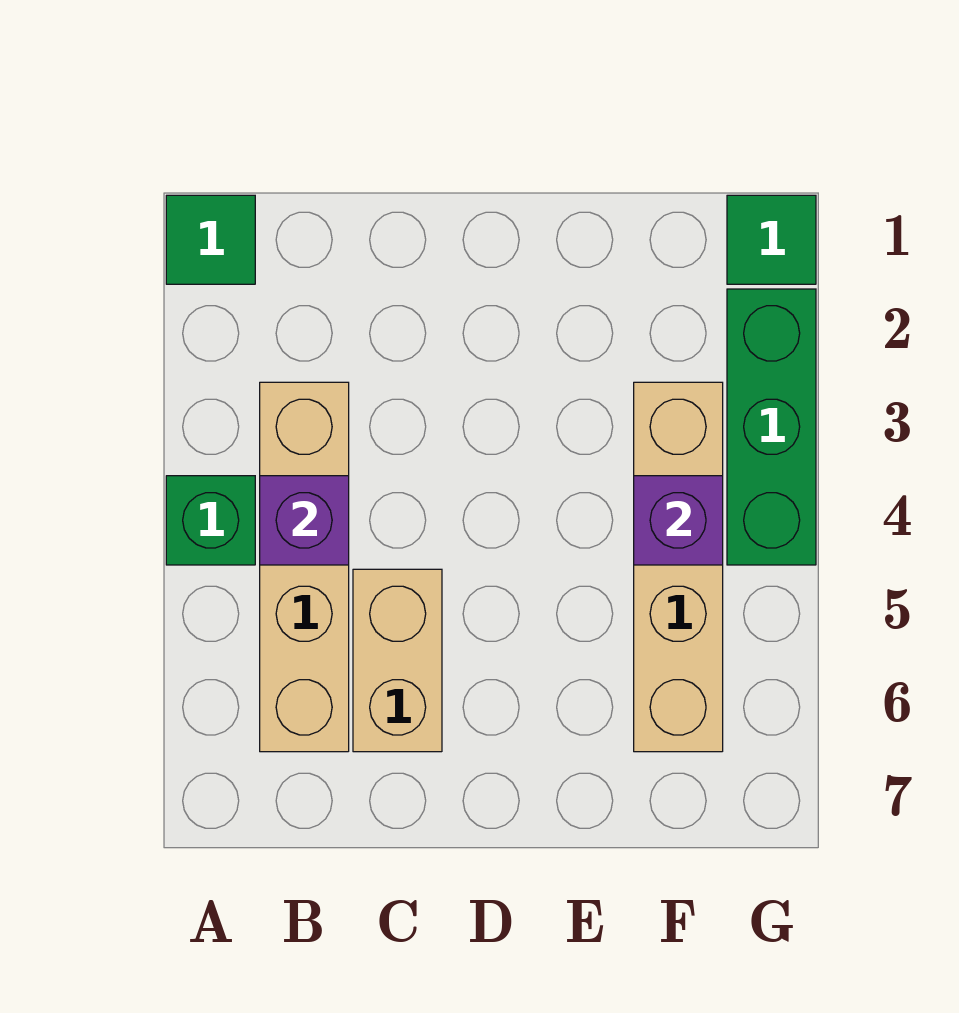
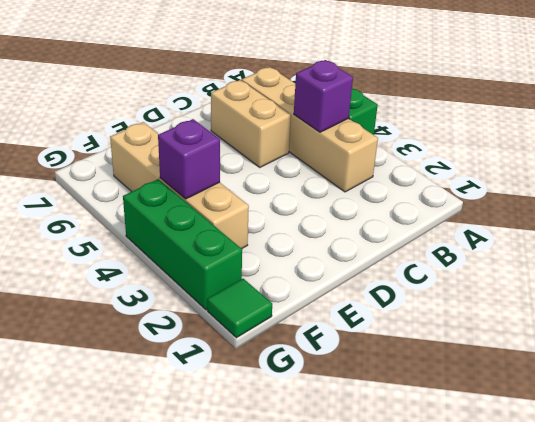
green tile A1 level 1 -> none

